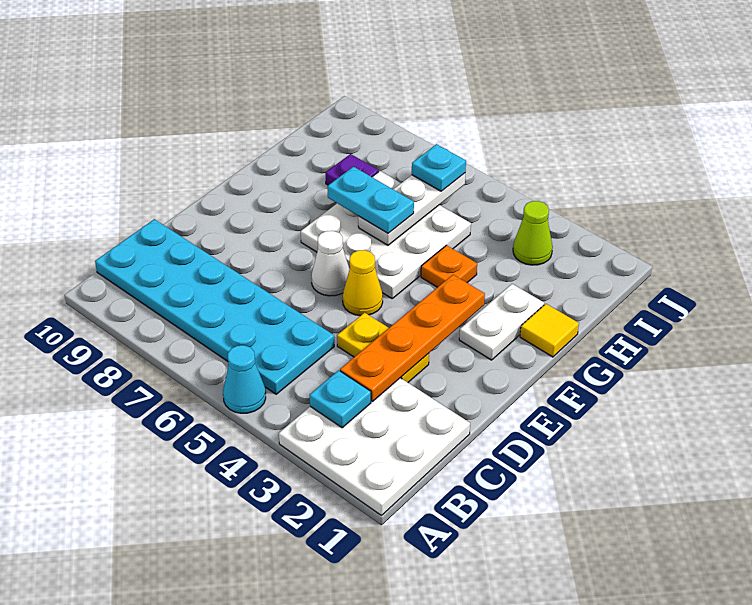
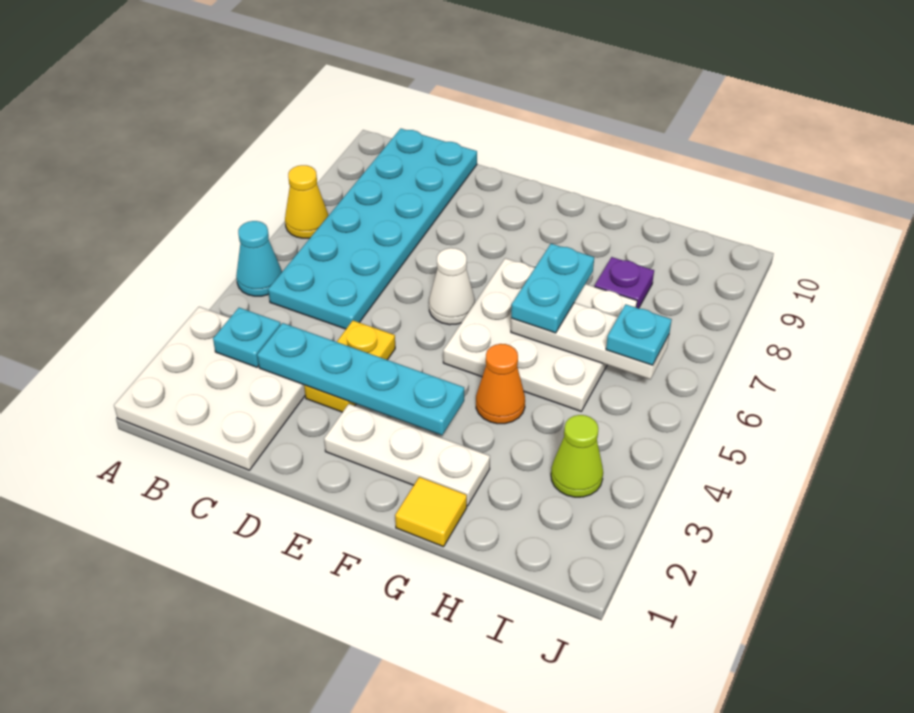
orange plate C3:F3 level 2 -> cyan plate C3:F3 level 2
yellow cone E5 level 1 -> yellow cone A7 level 1
white plate F2:G2 level 1 -> white plate E2:G2 level 1
orange plate G4 level 1 -> orange cone G4 level 1

